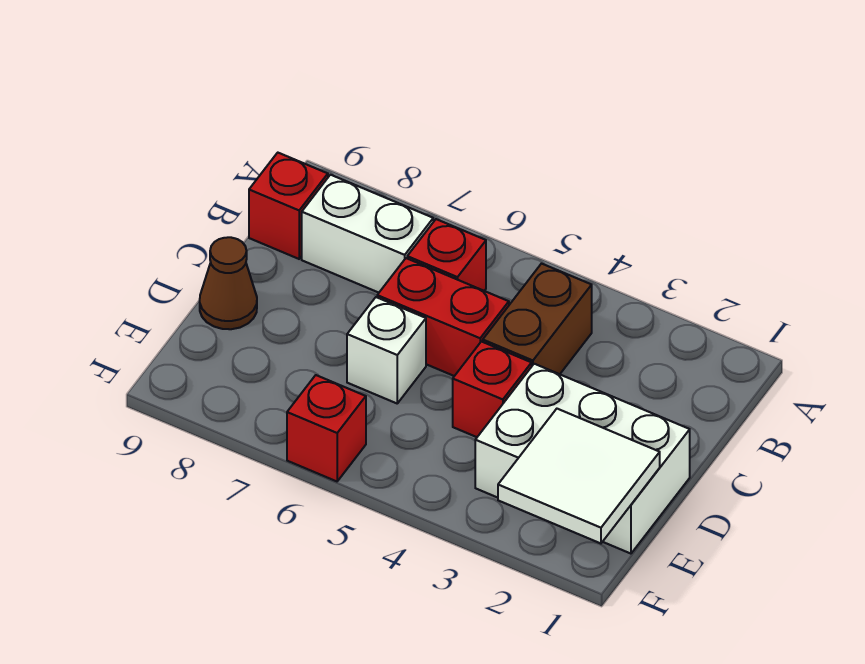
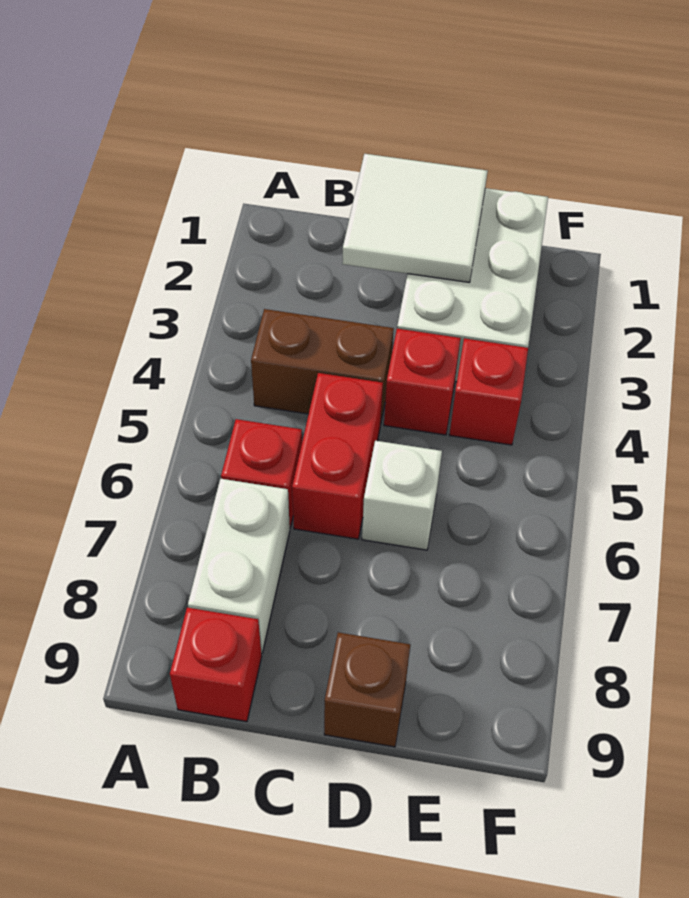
brown cone D9 level 1 -> brown brick D9 level 1
white tile E1:F2 level 2 -> white tile C1:D2 level 2
red brick F6 level 1 -> red brick E4 level 1

